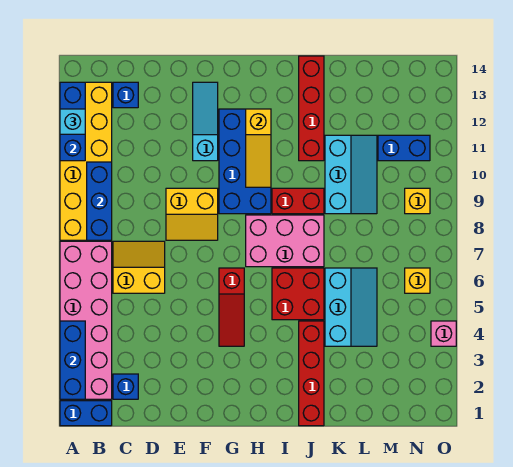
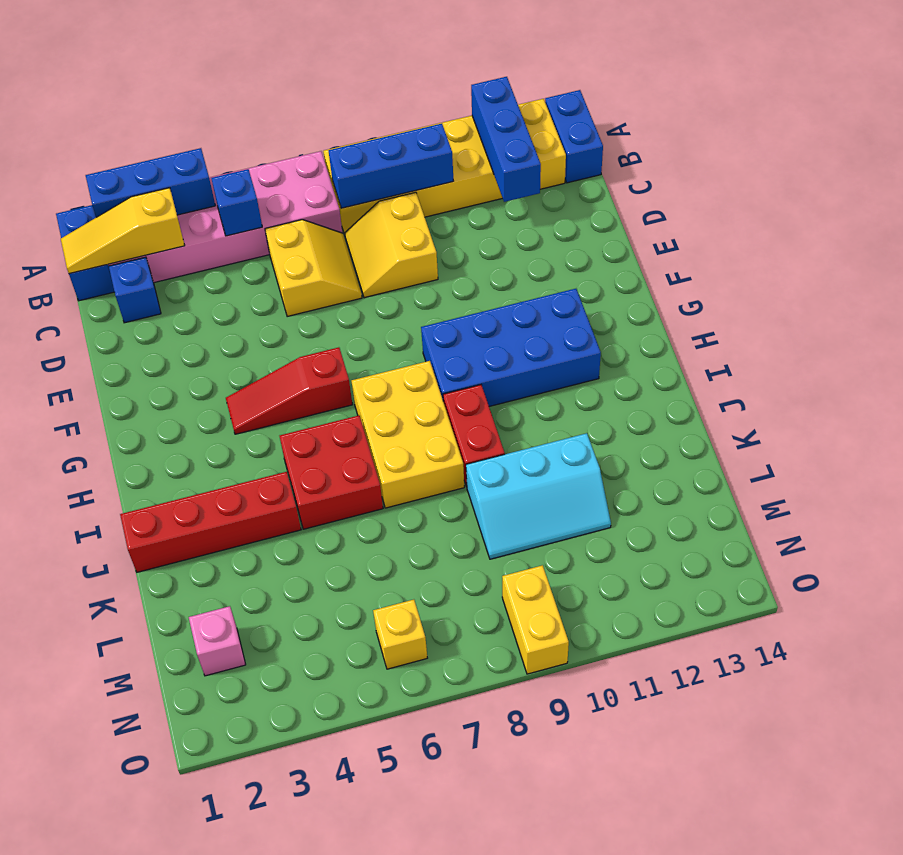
blue brick A11:A13 level 2 -> blue brick A12:C12 level 2
cyan brick A12 level 3 -> none
blue brick C13 level 1 -> blue brick B5 level 2
yellow slope E8:F9 level 1 top 9 -> yellow slope C8:D9 level 1 top 9
cyan slope F11:F13 level 1 top 11 -> none
pink brick H7:J8 level 1 -> yellow brick H7:J8 level 1
yellow slope H10:H12 level 2 top 12 -> yellow slope B1:B3 level 2 top 3
red brick J11:J14 level 1 -> none
cyan slope K4:L6 level 1 top K -> none
blue brick M11:N11 level 1 -> blue brick A14:B14 level 1
yellow brick N9 level 1 -> yellow brick N9:O9 level 1
pink brick O4 level 1 -> pink brick M2 level 1

